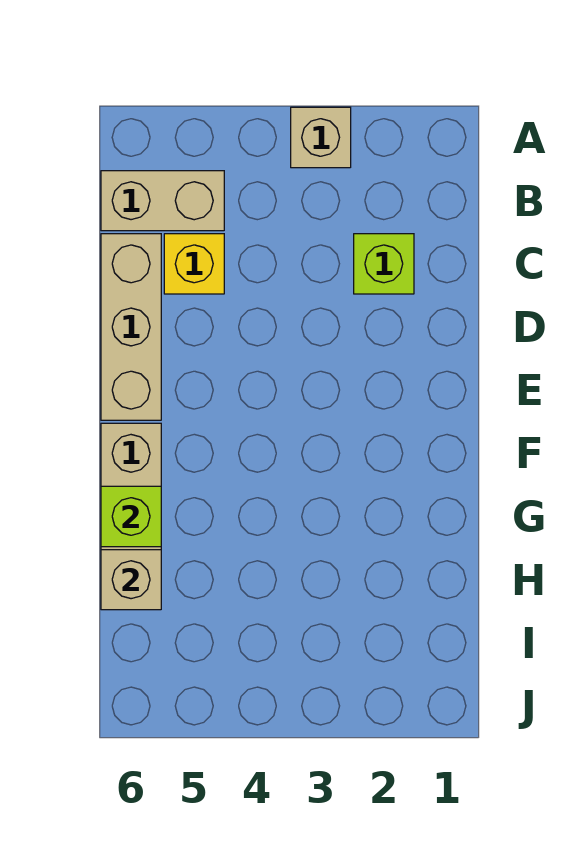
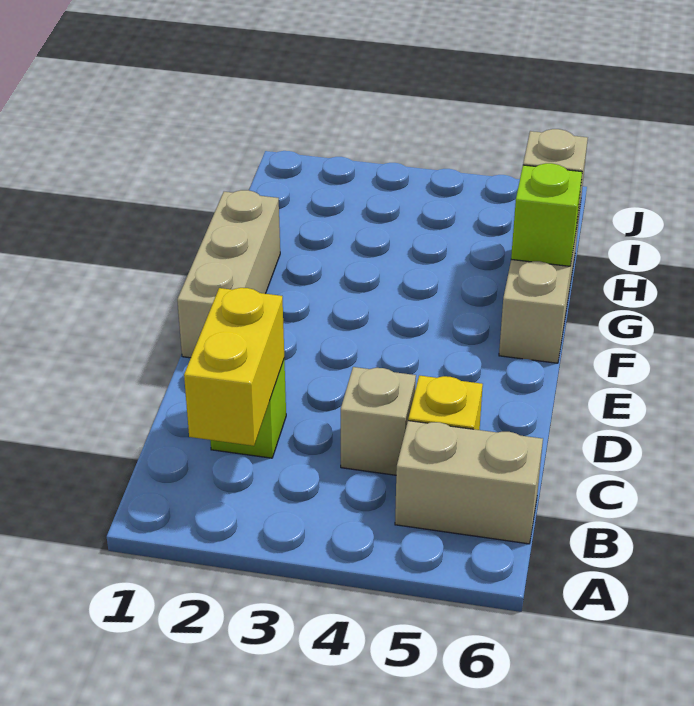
tan brick A3 level 1 -> tan brick C4 level 1
none -> yellow brick B2:C2 level 2
tan brick C6:E6 level 1 -> tan brick E1:G1 level 1

